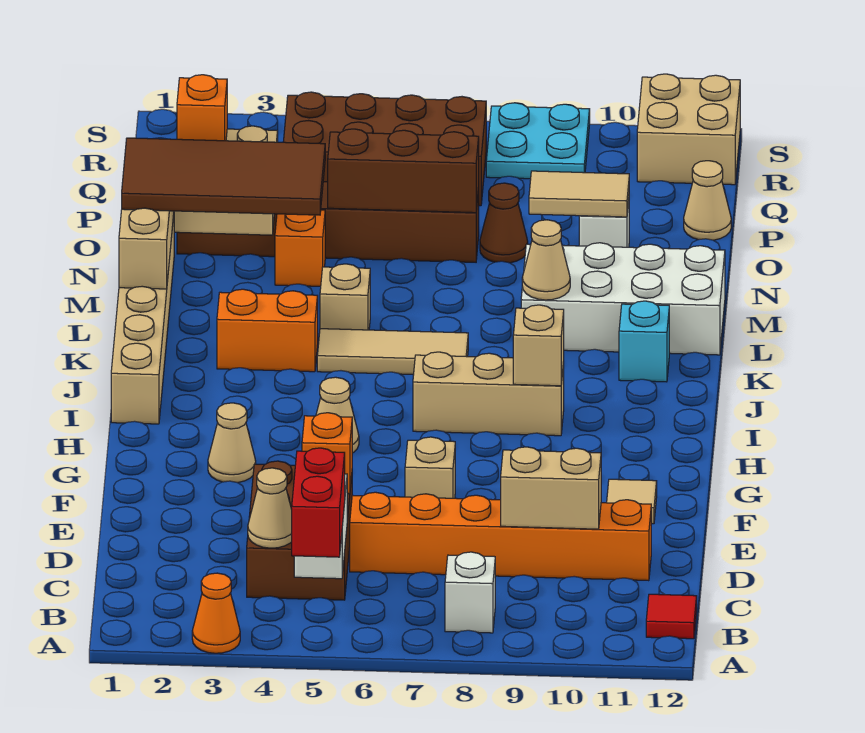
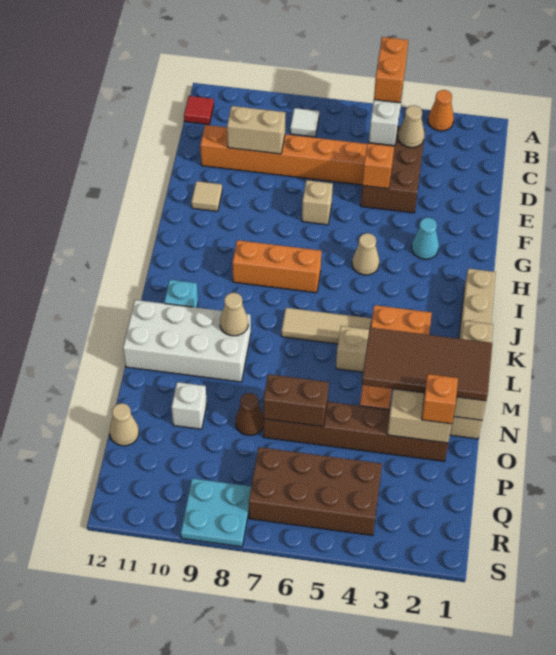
red brick A5:B5 level 3 -> orange brick A5:B5 level 3
white brick B8 level 1 -> white tile B8 level 1
tan cone G3 level 1 -> cyan cone G3 level 1
tan brick I7:I9 level 1 -> orange brick I7:I9 level 1
tan brick I9 level 2 -> none
brown brick O5:O7 level 2 -> brown brick O6:O7 level 2
tan tile O9:O10 level 2 -> none
tan brick R11:S12 level 1 -> none

